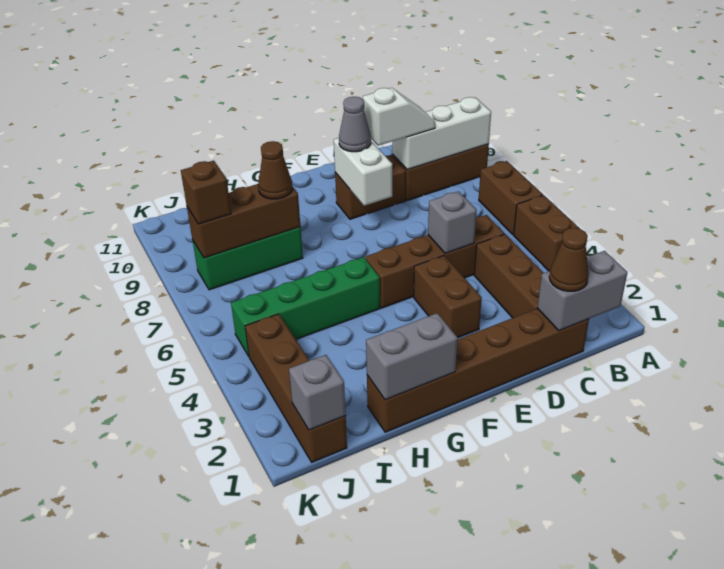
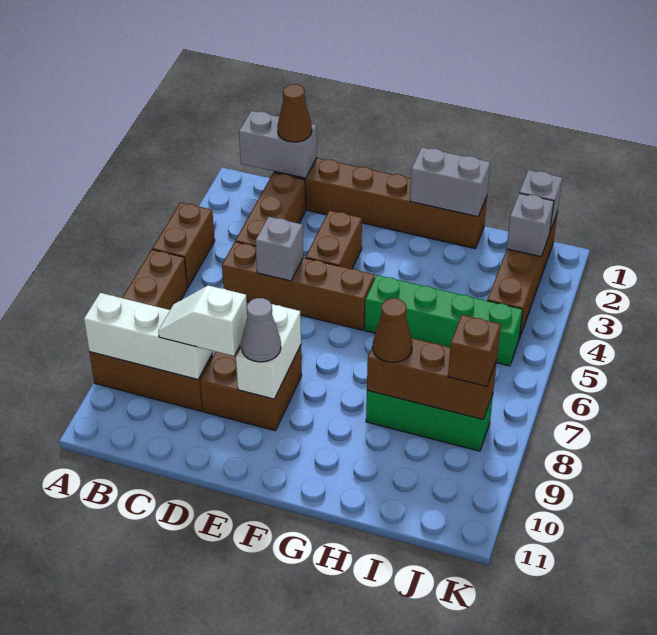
brown brick D9:E9 level 1 -> brown brick D8:E9 level 1
none -> grey brick J2 level 2

